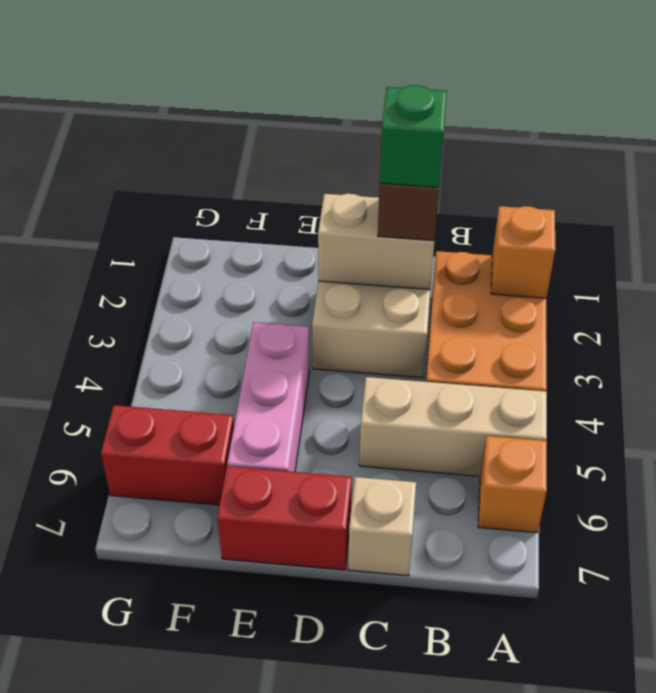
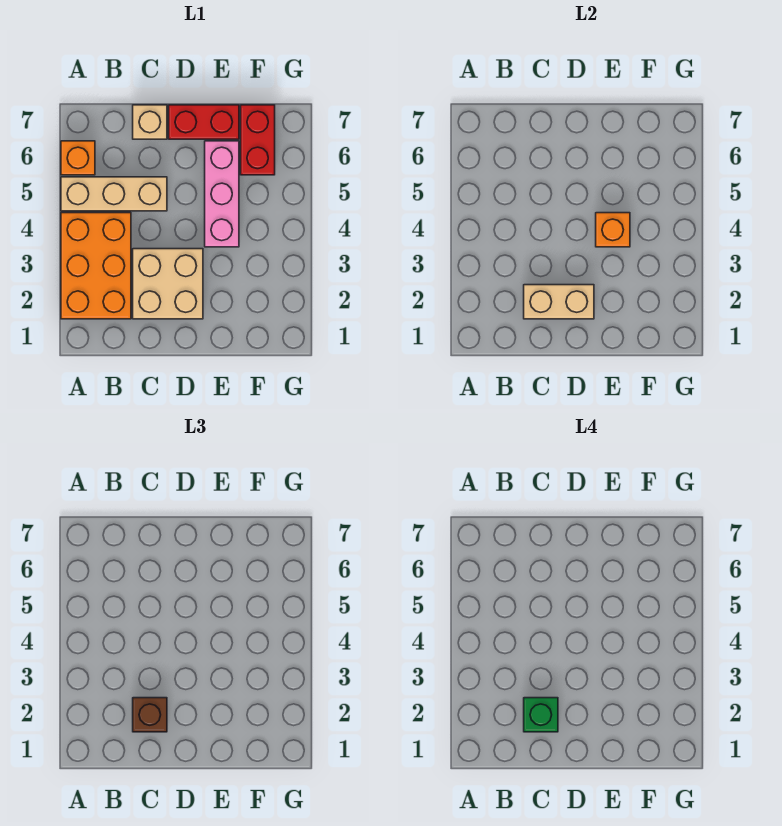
orange brick A2 level 2 -> orange brick E4 level 2
red brick F6:G6 level 1 -> red brick F6:F7 level 1

